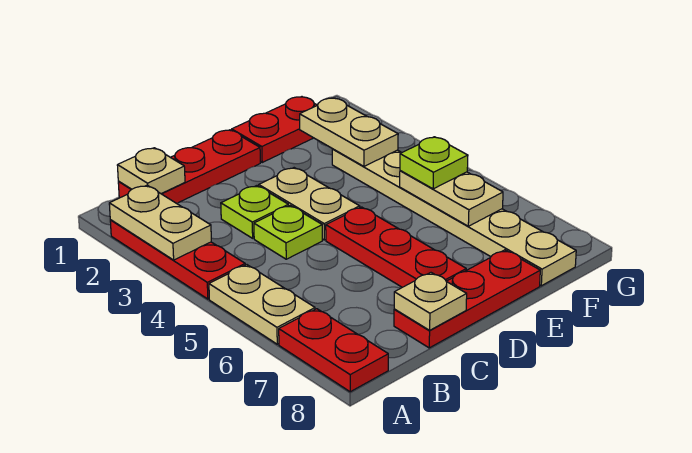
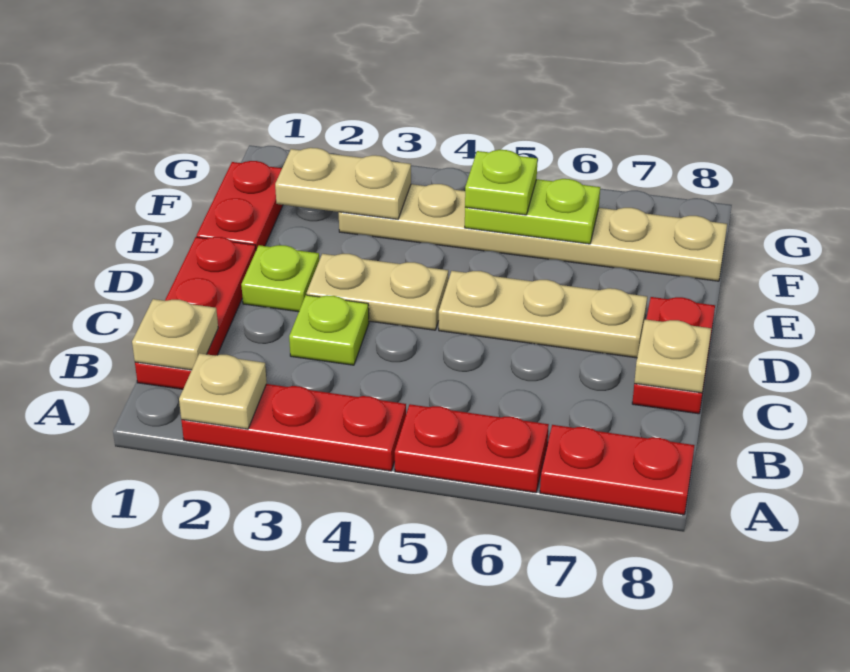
tan plate A2:A3 level 2 -> tan plate A2 level 2
tan plate A5:A6 level 1 -> red plate A5:A6 level 1
lime plate C4 level 1 -> lime plate D2 level 1
red plate C8:E8 level 1 -> red plate C8:D8 level 1
red plate D5:D7 level 1 -> tan plate D5:D7 level 1
tan plate F5:F6 level 2 -> lime plate F5:F6 level 2

